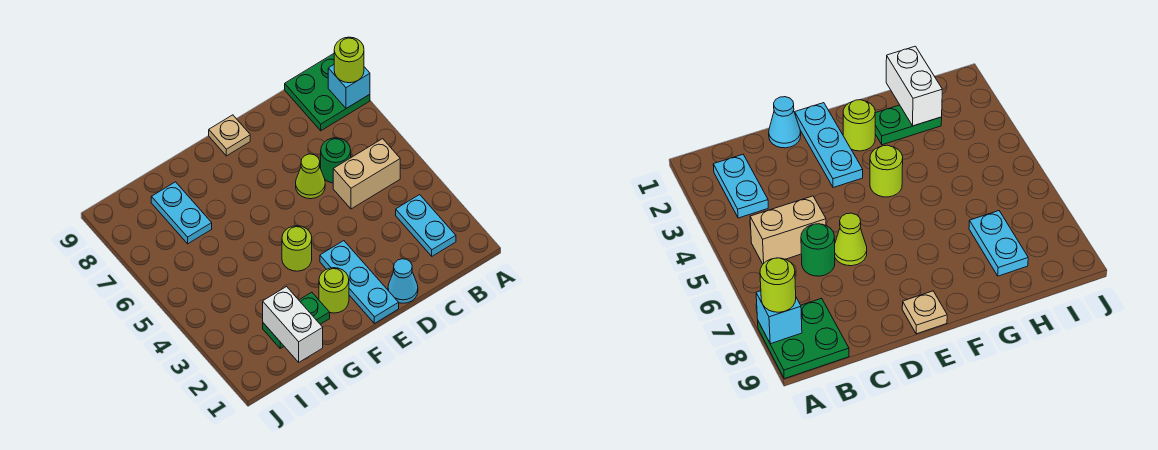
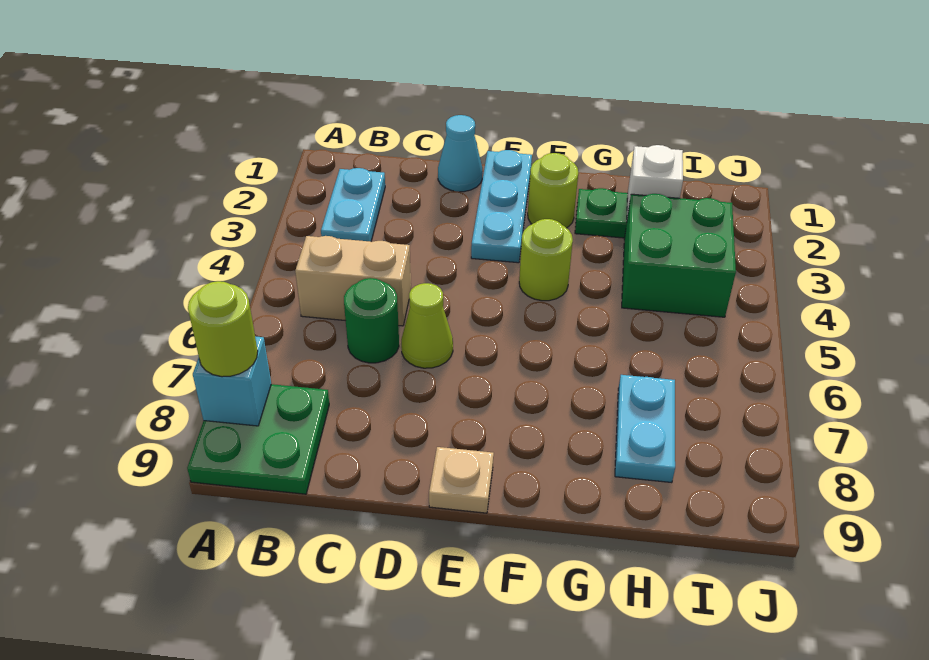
white brick H1:H2 level 2 -> white brick H2 level 2
none -> green brick H3:I4 level 1

